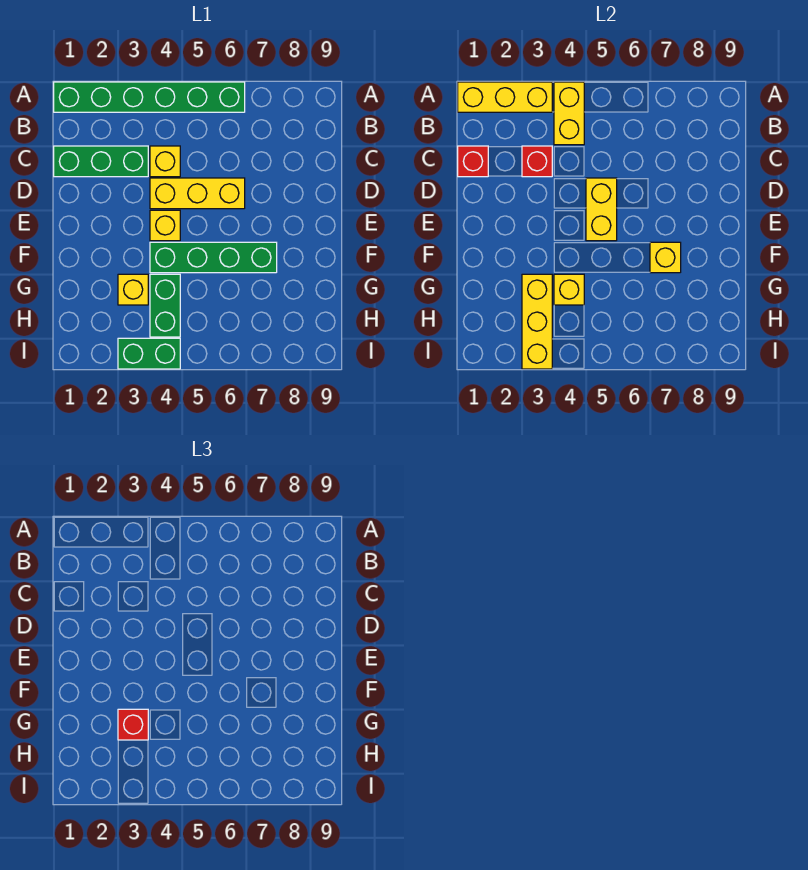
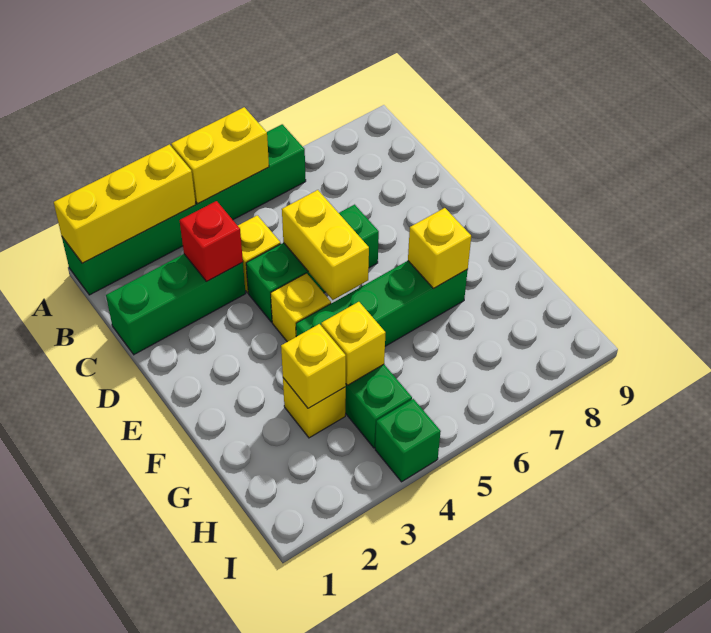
yellow brick A4:B4 level 2 -> yellow brick A4:A5 level 2
red brick C1 level 2 -> none
yellow brick D4:D6 level 1 -> green brick D4:D6 level 1
yellow brick G3:I3 level 2 -> yellow brick G3 level 2
red brick G3 level 3 -> none
green brick I3:I4 level 1 -> green brick I4 level 1

